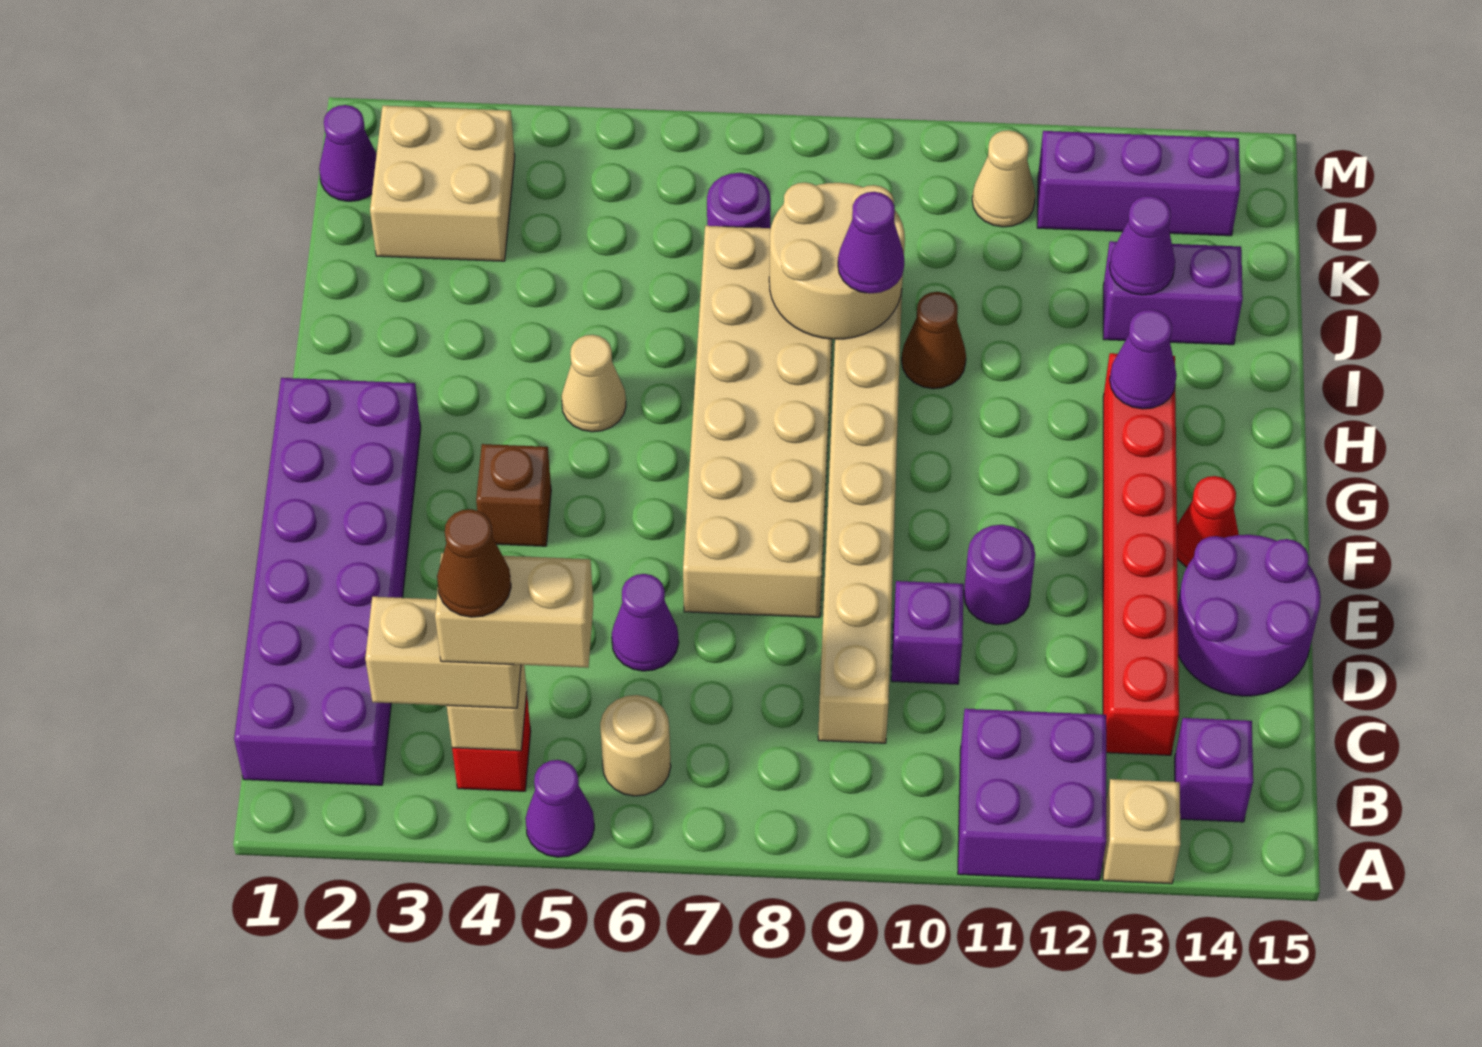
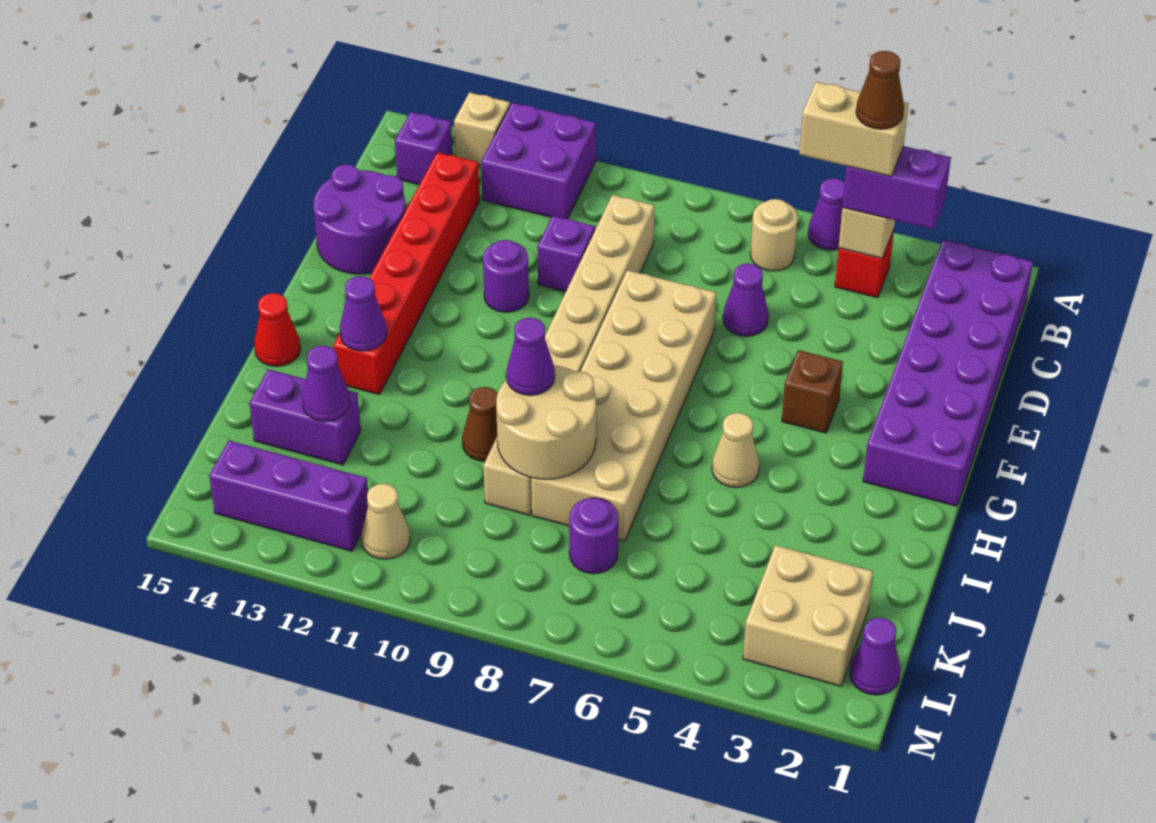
tan brick B3:B4 level 3 -> purple brick B3:B4 level 3
red cone F14 level 1 -> red cone H15 level 1

